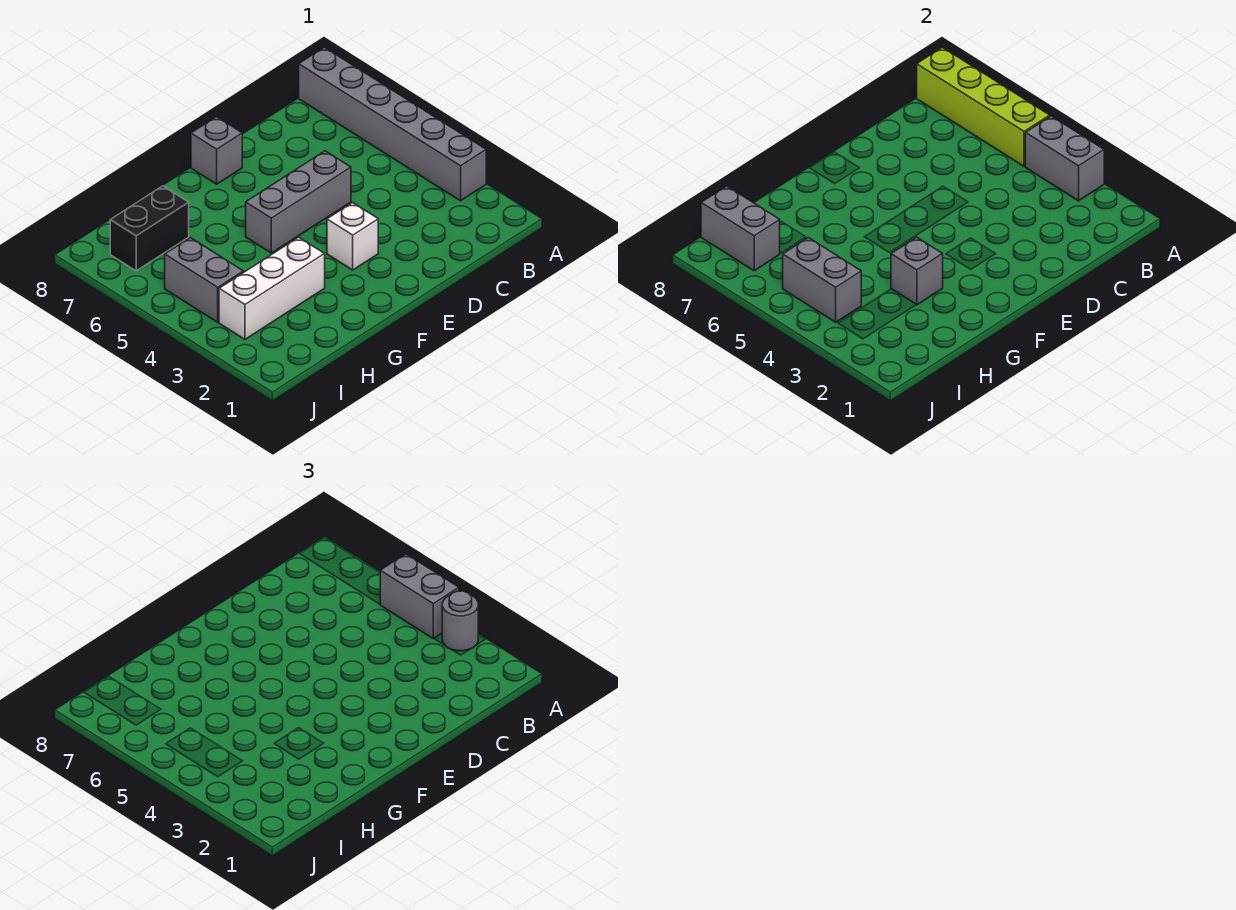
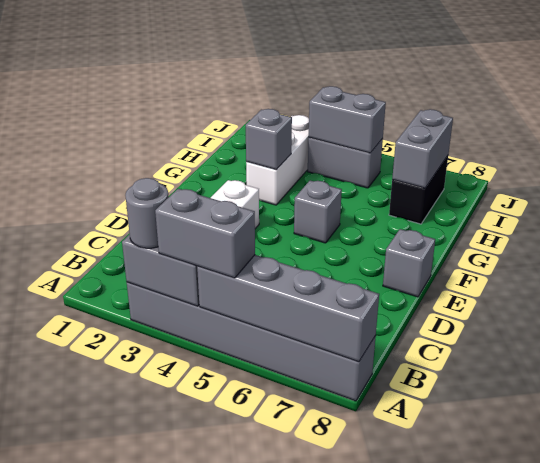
lime brick A5:A8 level 2 -> grey brick A5:A8 level 2
grey brick D5:F5 level 1 -> grey brick F5 level 1
grey brick I7:I8 level 2 -> grey brick H7:I7 level 2

